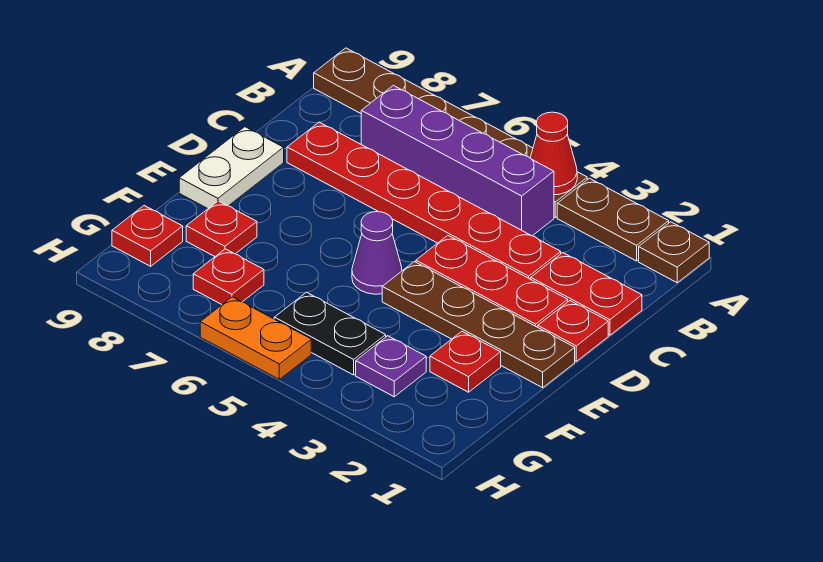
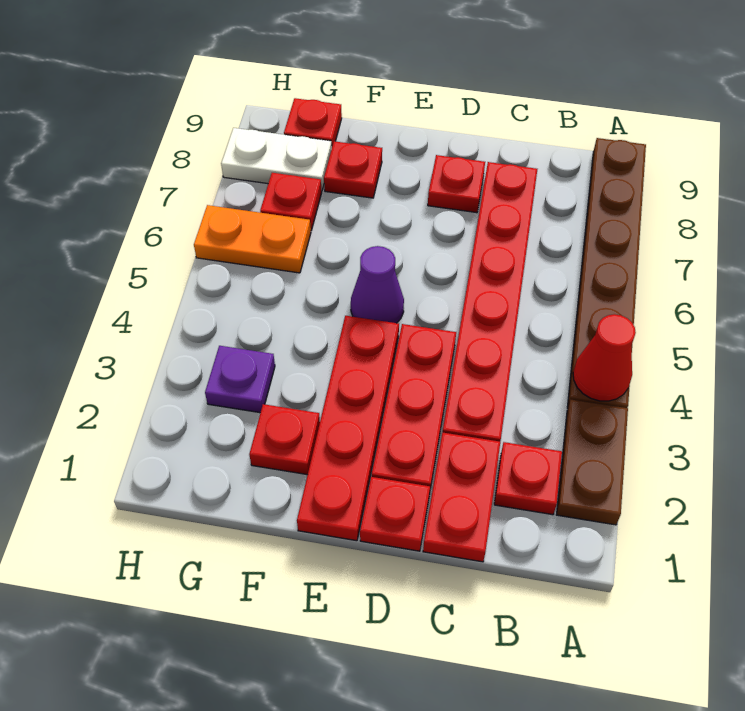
brown plate A1 level 1 -> none
none -> red plate B2 level 1
purple brick B4:B7 level 1 -> none
none -> red plate D8 level 1
white plate D9:E9 level 1 -> white plate G8:H8 level 1
brown plate E1:E4 level 1 -> red plate E1:E4 level 1
black plate G4:G5 level 1 -> none
orange plate H5:H6 level 1 -> orange plate G6:H6 level 1

